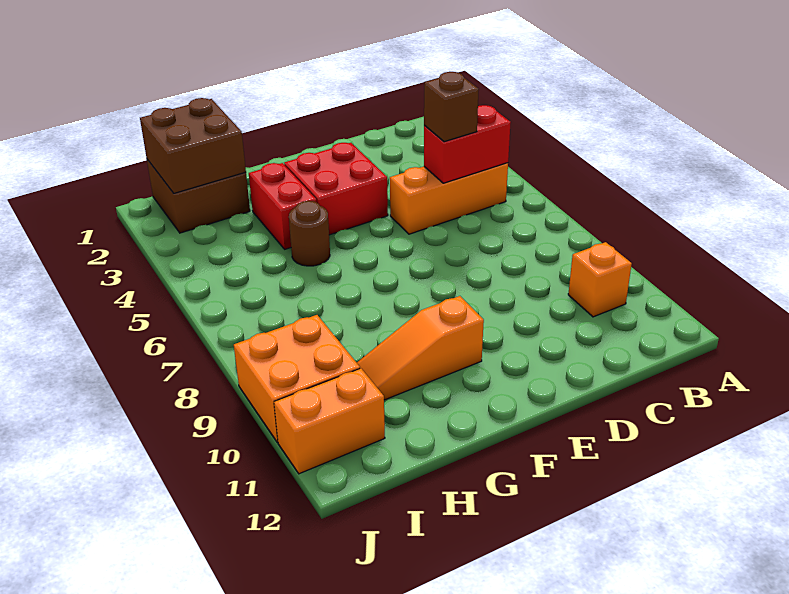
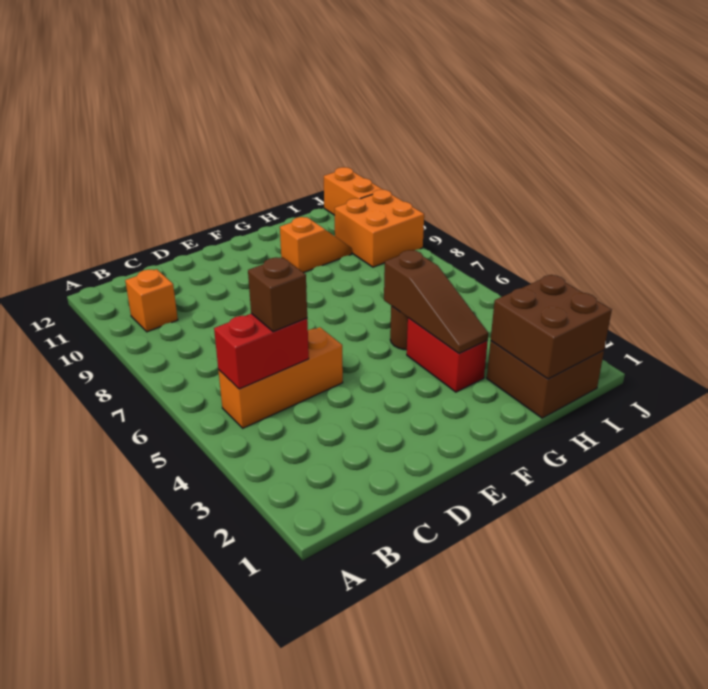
red brick E3:F4 level 1 -> none
orange slope F10:H10 level 1 top F -> orange slope G10:H10 level 1 top G
none -> brown slope G3:G5 level 2 top 5
orange brick I11:J11 level 1 -> orange brick J11:J12 level 1

